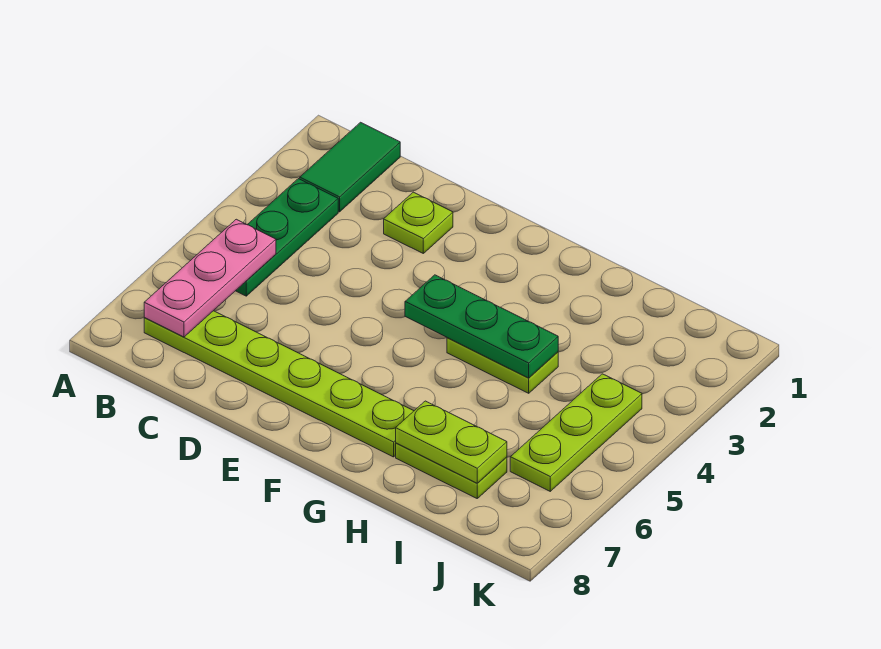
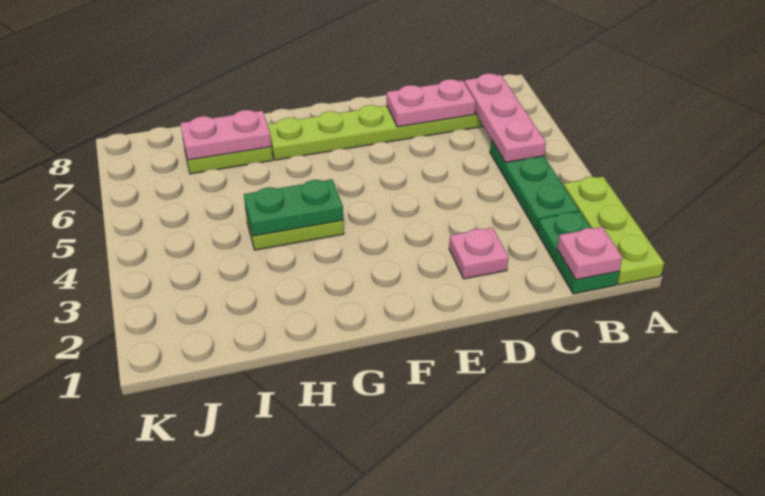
green tile B1:B2 level 1 -> green plate B1:B2 level 1
none -> pink plate B1 level 2
none -> pink plate C7:D7 level 2
lime plate D2 level 1 -> pink plate D2 level 1
green plate F4:H4 level 2 -> green plate G4:H4 level 2
lime plate H7:I7 level 2 -> pink plate H7:I7 level 2
lime plate J4:J6 level 1 -> lime plate A1:A3 level 1

